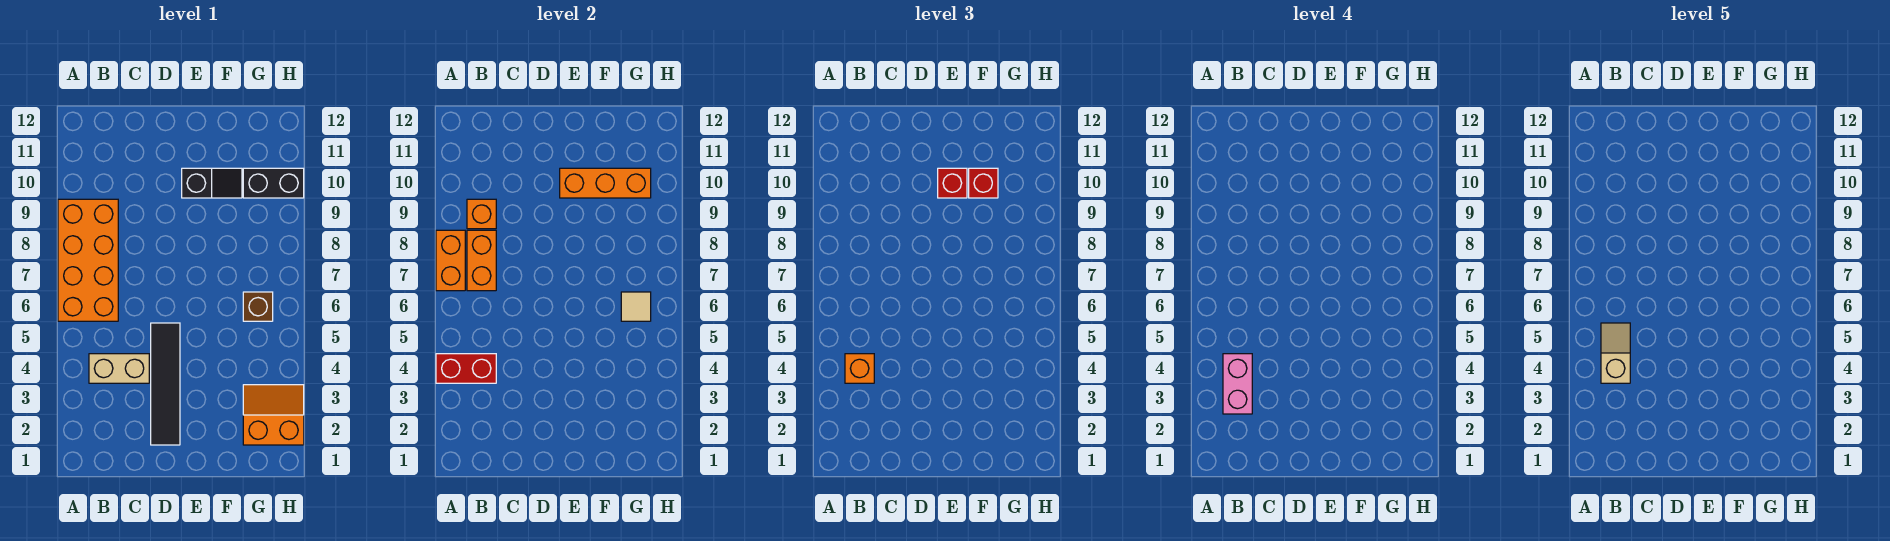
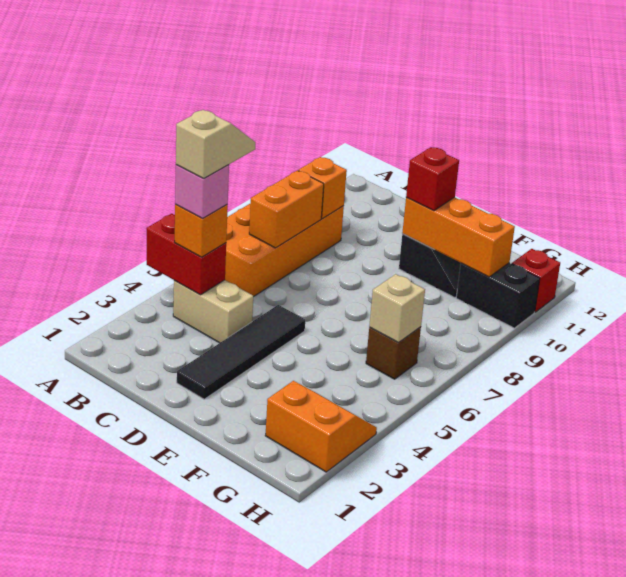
orange brick A7:A8 level 2 -> none
pink brick B3:B4 level 4 -> pink brick B4 level 4
red brick F10 level 3 -> red brick H11 level 1
tan tile G6 level 2 -> tan brick G6 level 2

